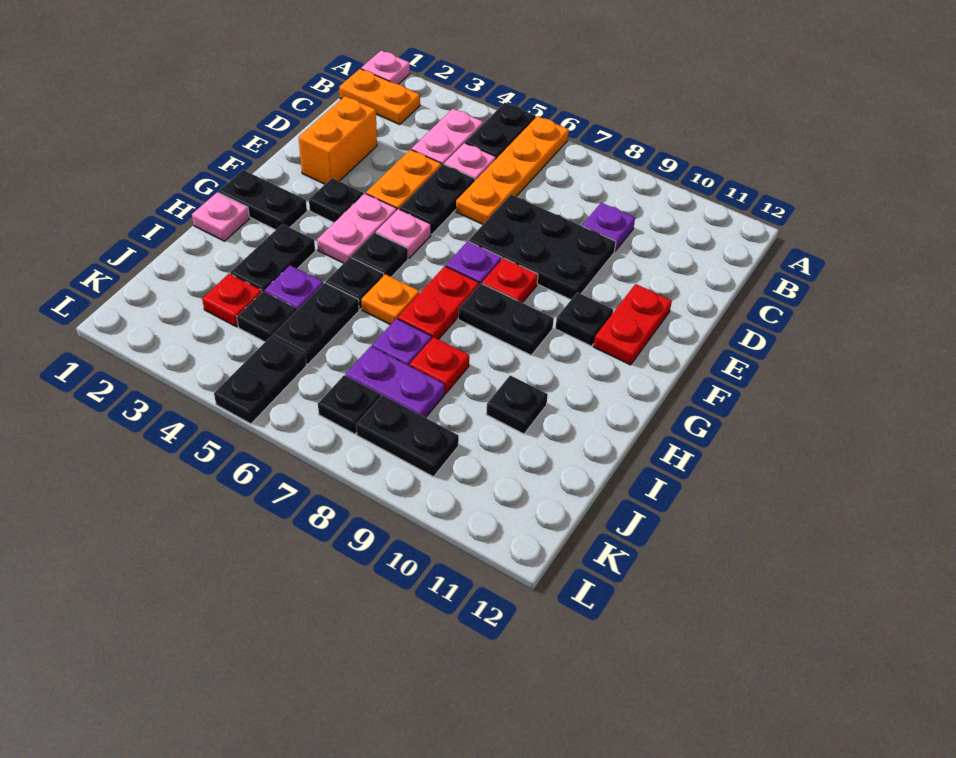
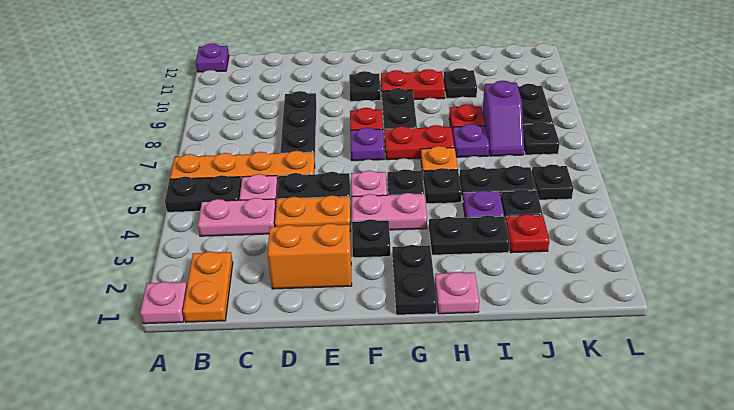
purple plate C9 level 1 -> purple plate A12 level 1
black plate D7:E9 level 1 -> black plate D7:D9 level 1
red plate E11:F11 level 1 -> red plate G10:H10 level 1
purple plate J7:J8 level 1 -> purple slope J7:J8 level 1 top 8
black plate K5:L5 level 1 -> black plate K5 level 1

